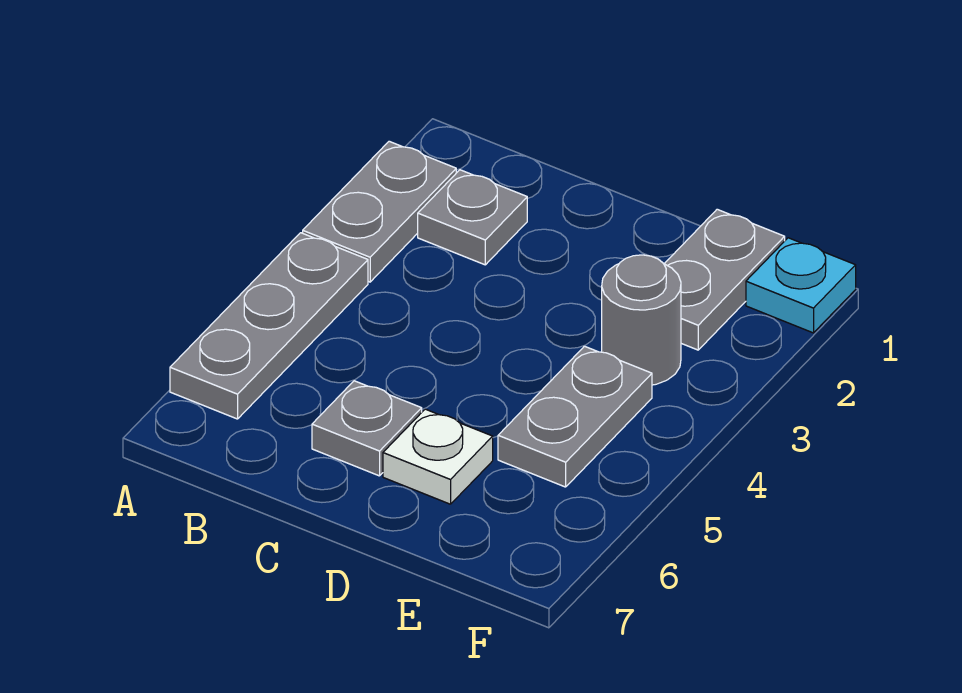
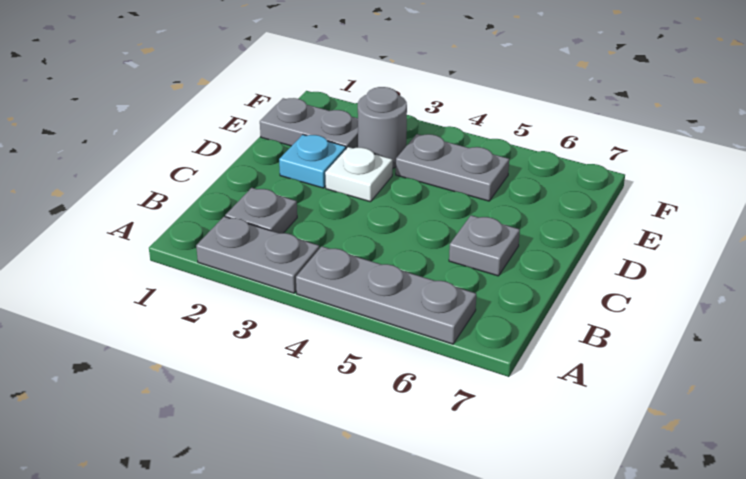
white plate D6 level 1 -> white plate D3 level 1
cyan plate F1 level 1 -> cyan plate D2 level 1

